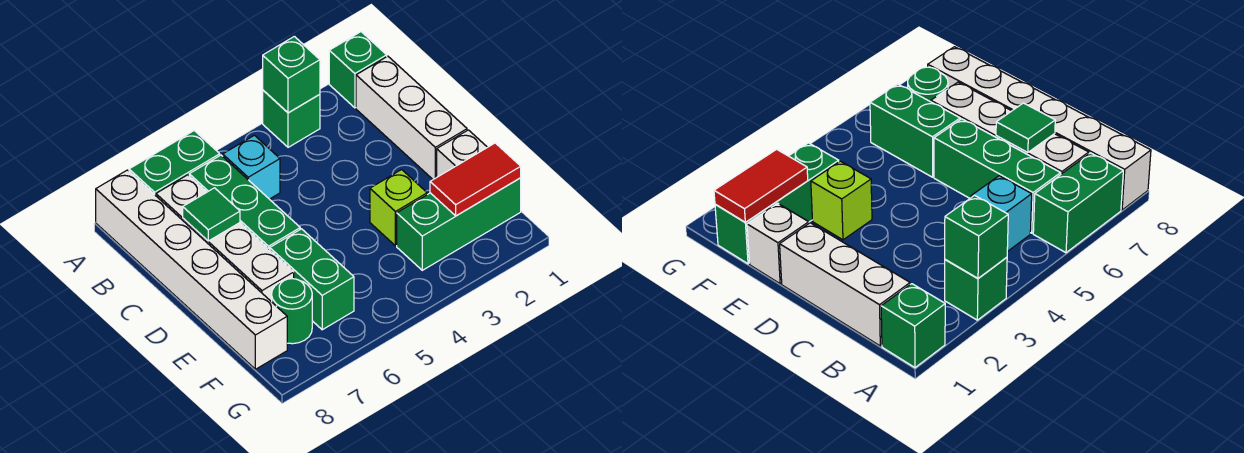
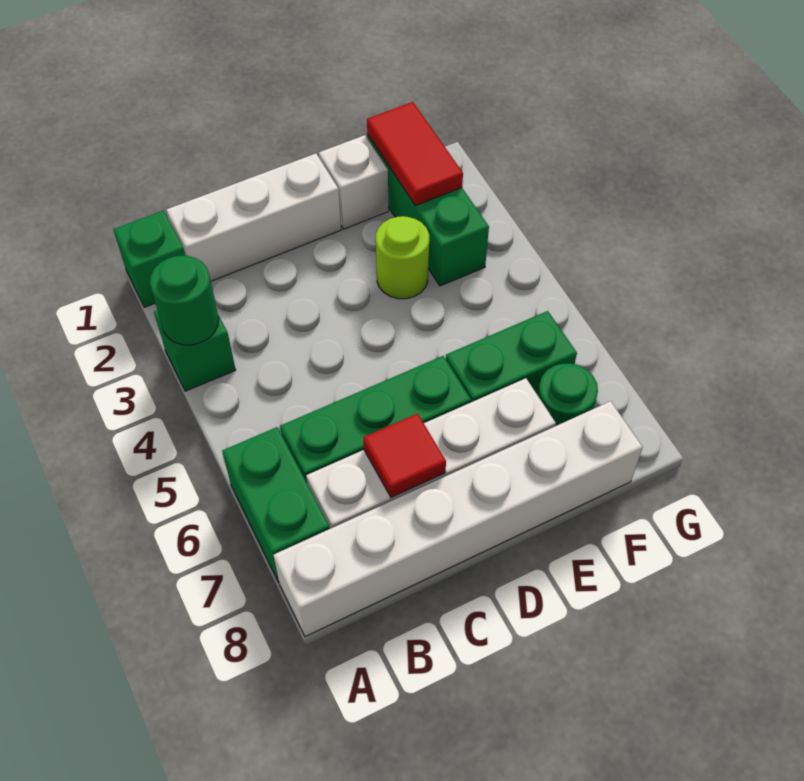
green brick A3 level 2 -> green round brick A3 level 2
cyan brick B5 level 1 -> none
green tile C7 level 2 -> red tile C7 level 2
lime brick E3 level 1 -> lime round brick E3 level 1

